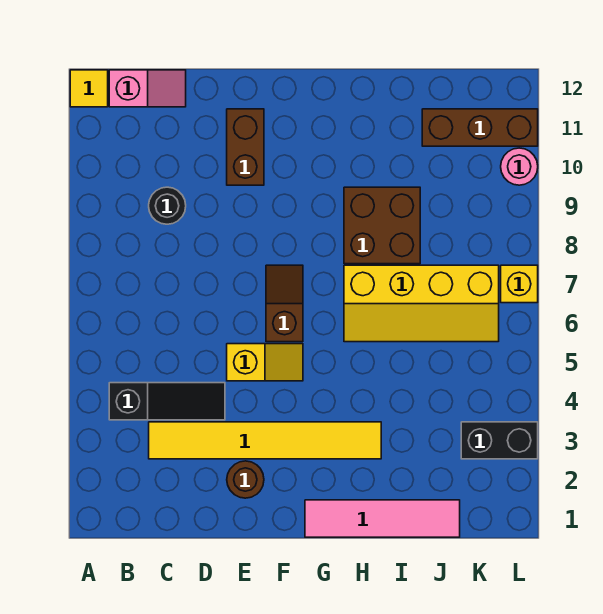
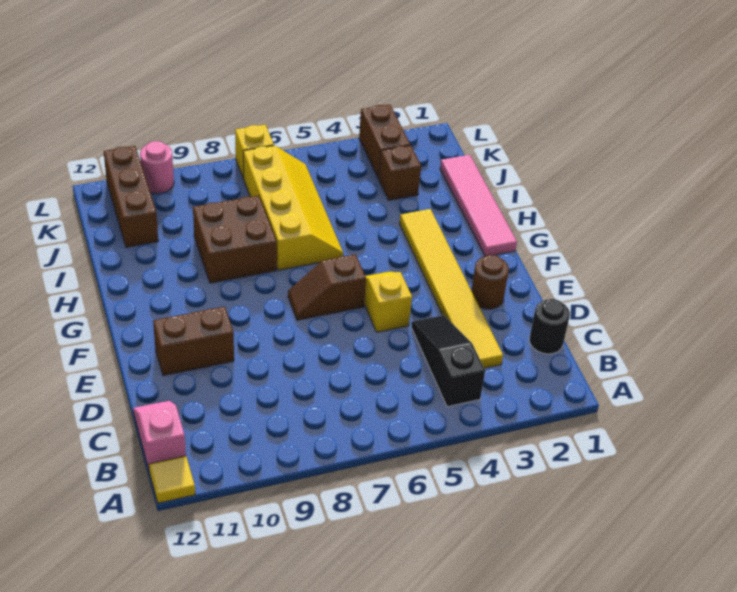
black round brick C9 level 1 -> black round brick C1 level 1
none -> brown brick J3 level 1
black brick K3:L3 level 1 -> brown brick K3:L3 level 1

